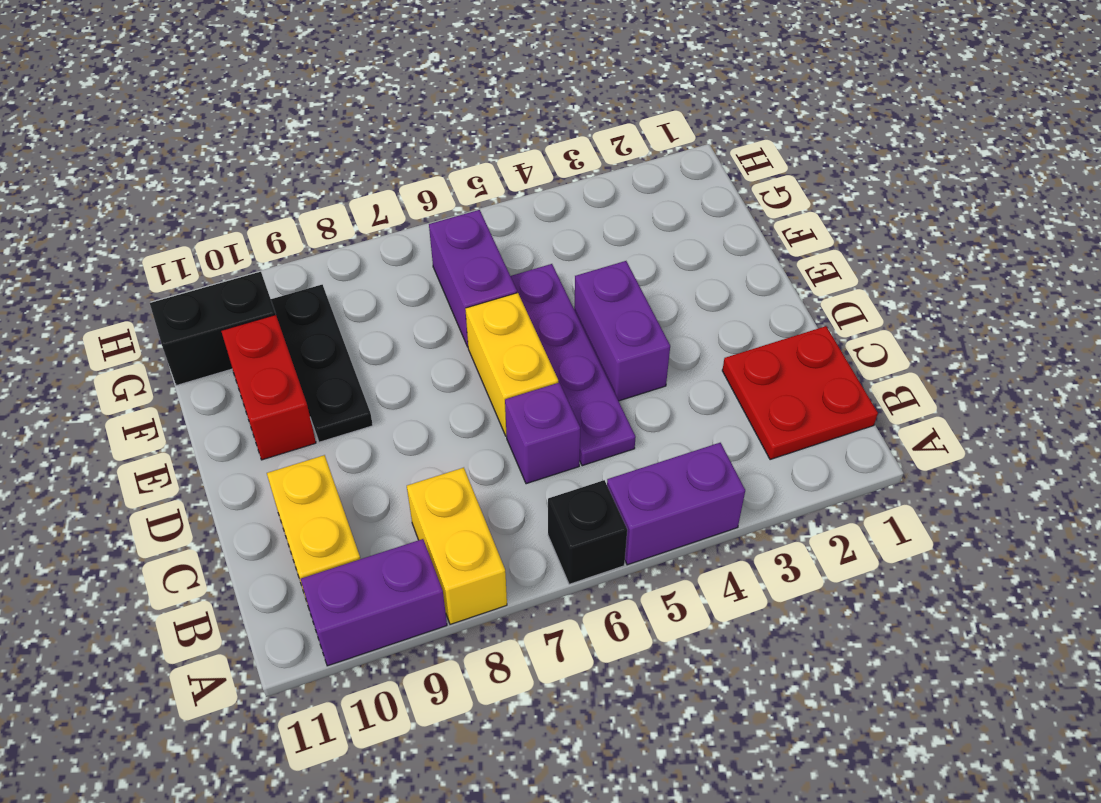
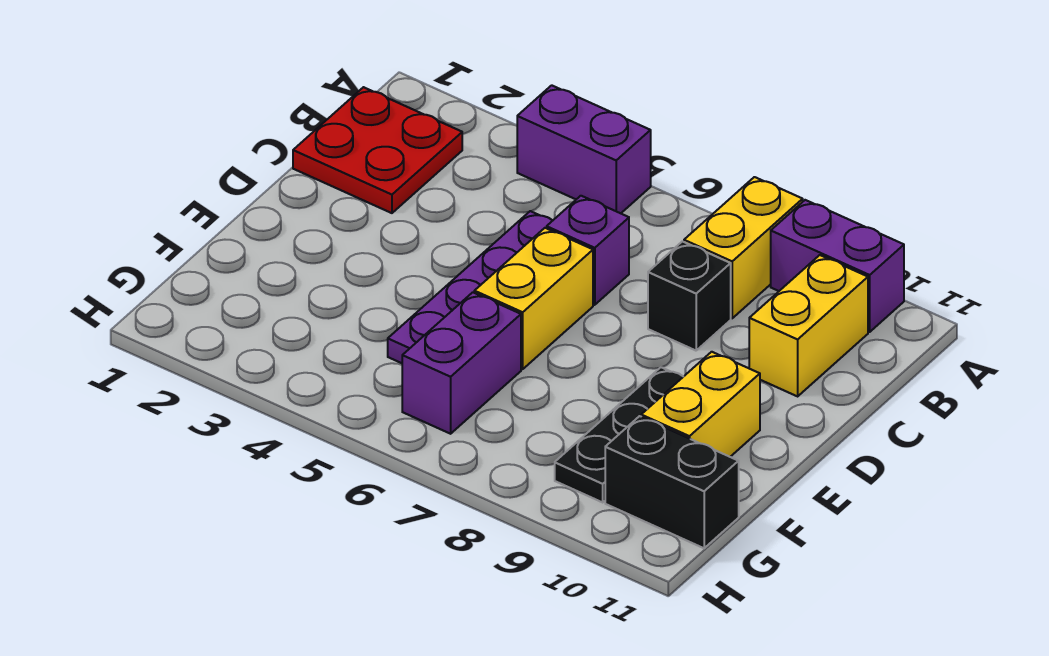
black brick A6 level 1 -> black brick C8 level 1
purple brick D4:E4 level 1 -> none
red brick E10:F10 level 1 -> yellow brick E10:F10 level 1

